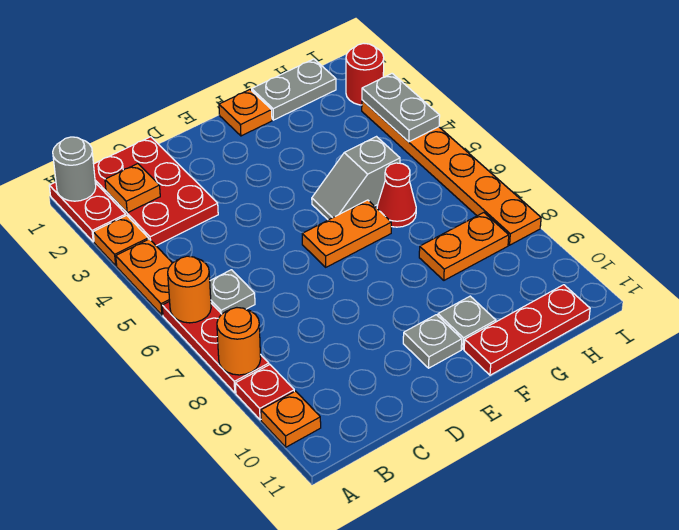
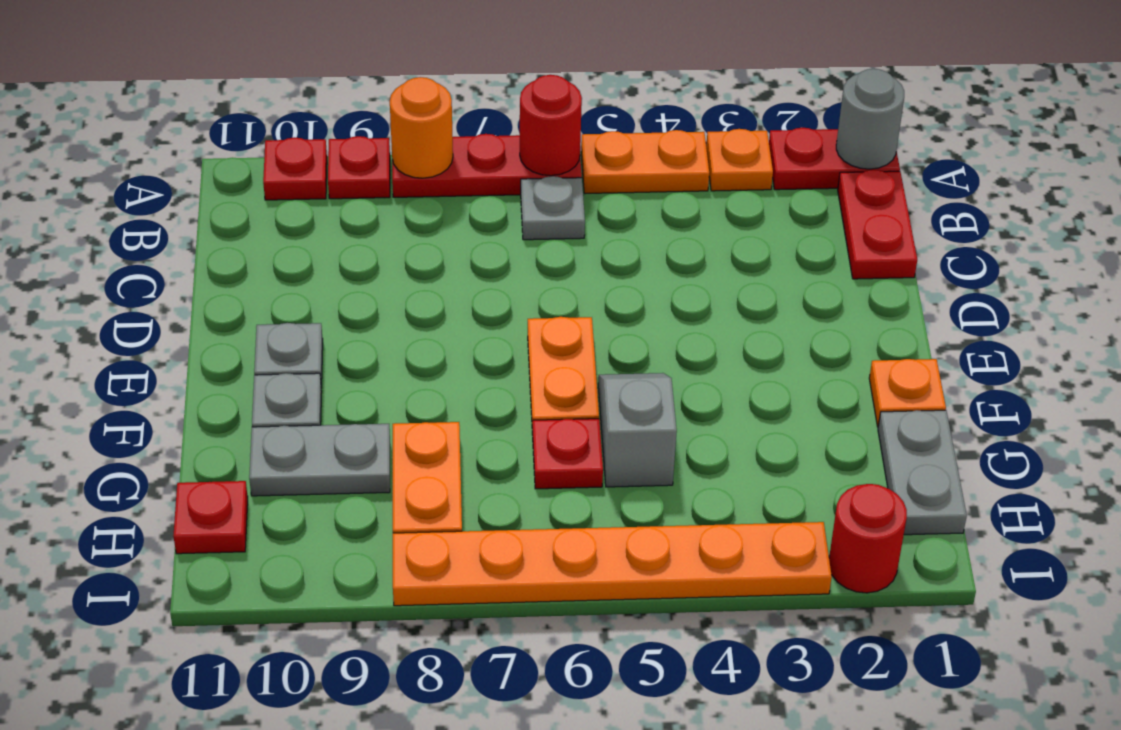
orange round brick A6 level 2 -> red round brick A6 level 2
orange plate A10 level 1 -> red plate A10 level 1
red plate B1:C3 level 1 -> red plate B1:C1 level 1
orange plate B2 level 2 -> none
red plate F11:H11 level 1 -> red plate H11 level 1
red cone G6 level 1 -> red plate G6 level 1
grey plate I3:I4 level 2 -> grey plate G9:G10 level 1

